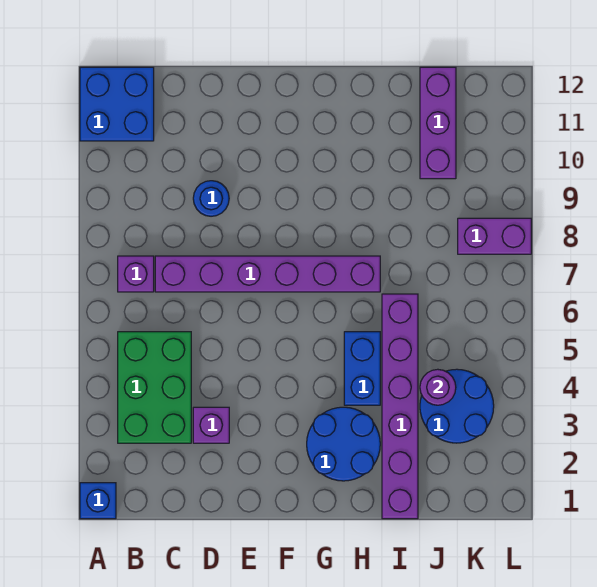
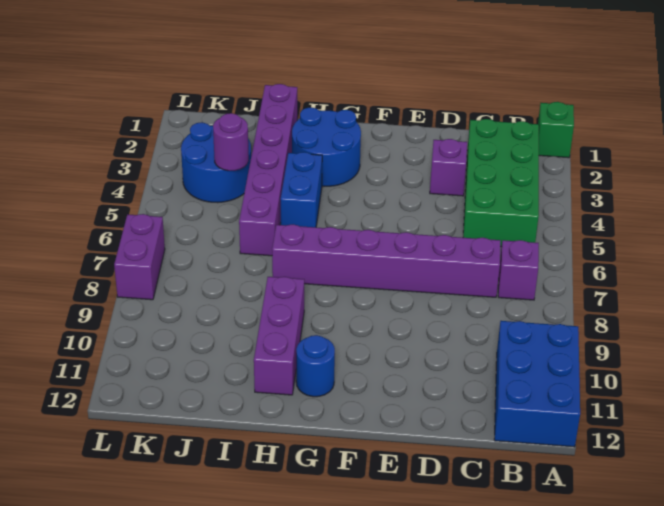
blue brick A1 level 1 -> green brick A1 level 1
blue brick A11:B12 level 1 -> blue brick A10:B12 level 1
green brick B3:C5 level 1 -> green brick B2:C5 level 1
blue round brick D9 level 1 -> blue round brick G11 level 1
purple brick J10:J12 level 1 -> purple brick H9:H11 level 1
purple brick K8:L8 level 1 -> purple brick L7:L8 level 1

